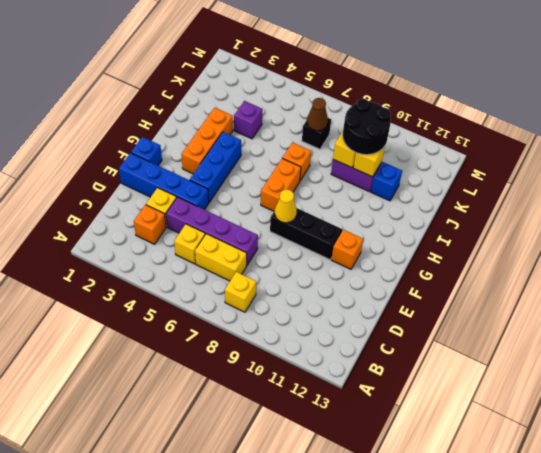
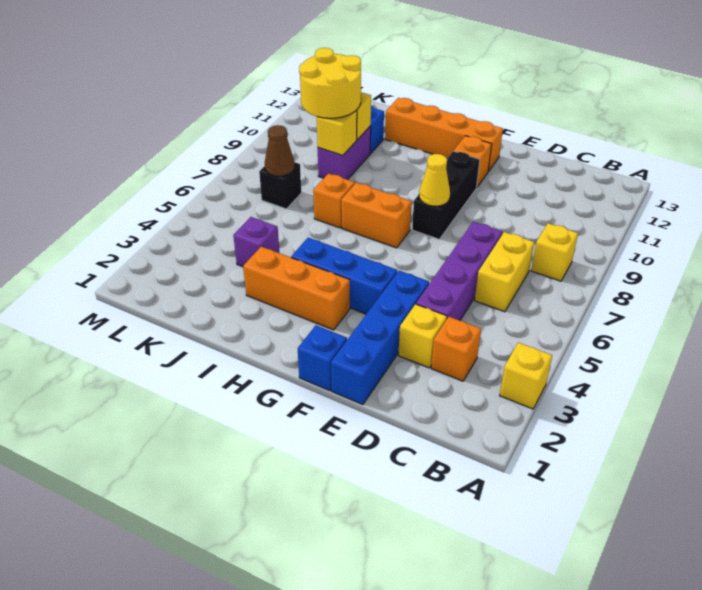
yellow brick C5 level 1 -> yellow brick A3 level 1
none -> orange brick F12:I12 level 1
black round brick J9:K10 level 3 -> yellow round brick J9:K10 level 3

